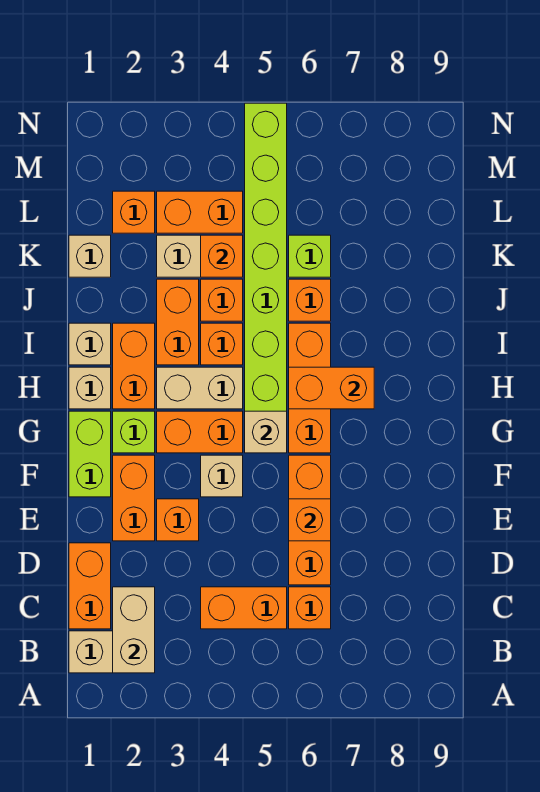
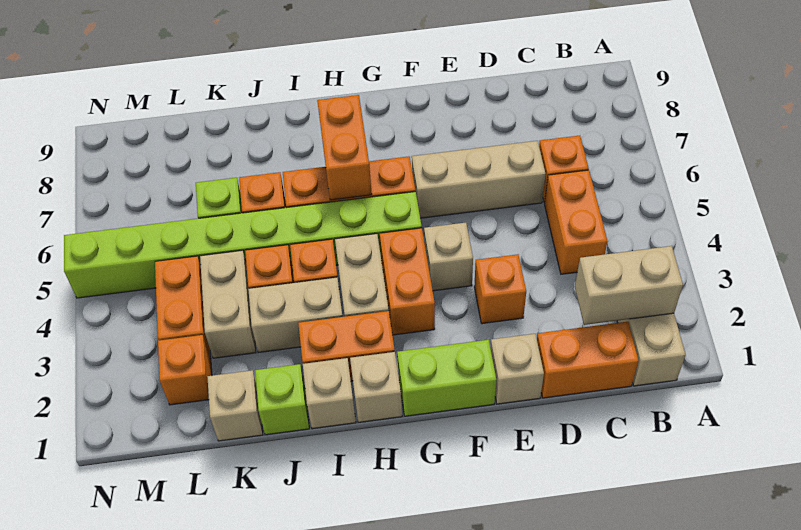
orange brick D6:F6 level 1 -> tan brick D6:F6 level 1
orange brick E2:F2 level 1 -> none
orange brick E6 level 2 -> none
lime brick G2 level 1 -> lime brick J1 level 1
tan brick G5 level 2 -> tan brick E1 level 1
orange brick I3:J3 level 1 -> tan brick I3:J3 level 1
orange brick K4 level 2 -> none

